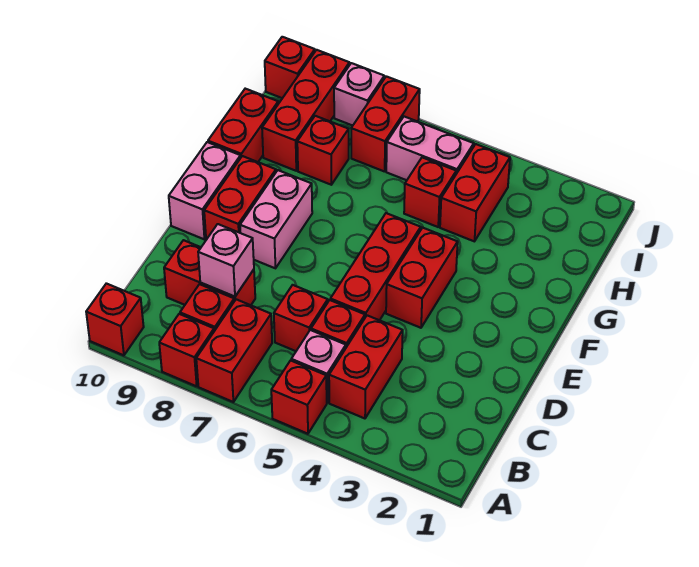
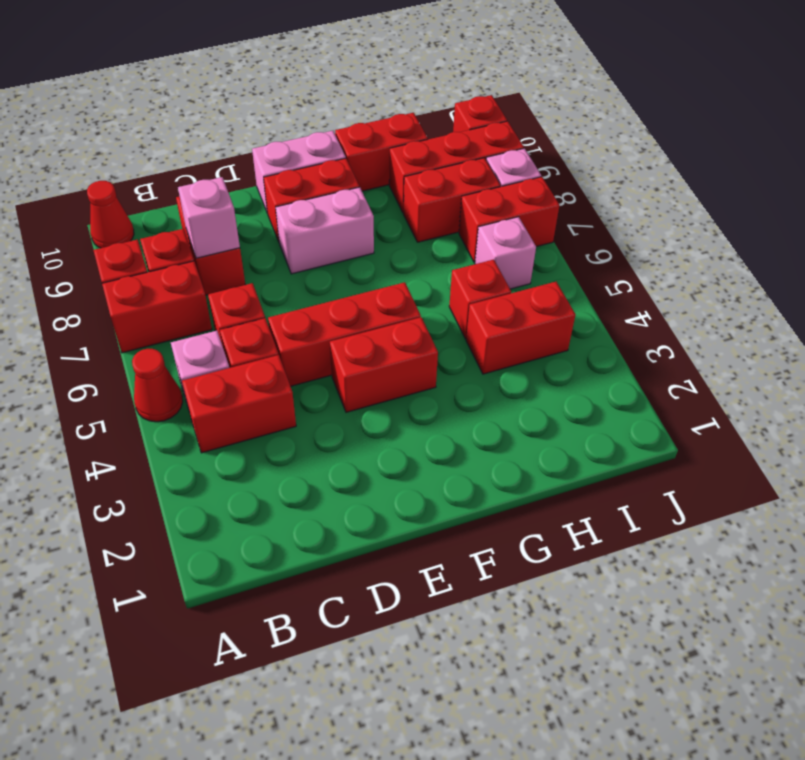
red brick A5 level 1 -> red cone A5 level 1
red brick A10 level 1 -> red cone A10 level 1
red brick H8 level 1 -> red brick H8:I8 level 1
pink brick I5:I6 level 1 -> pink brick I6 level 1

